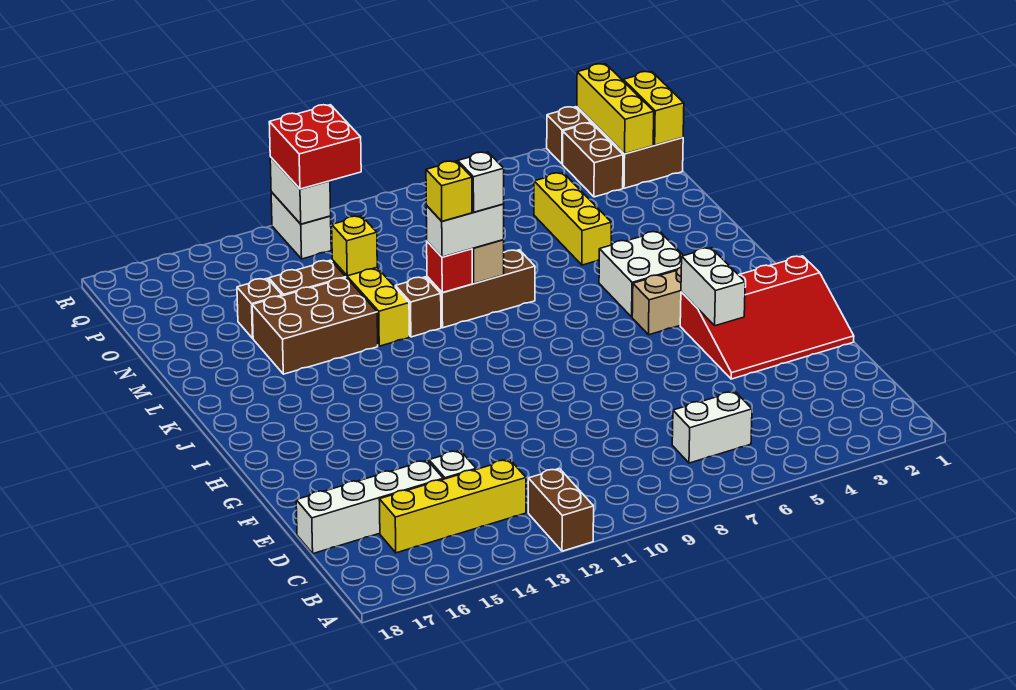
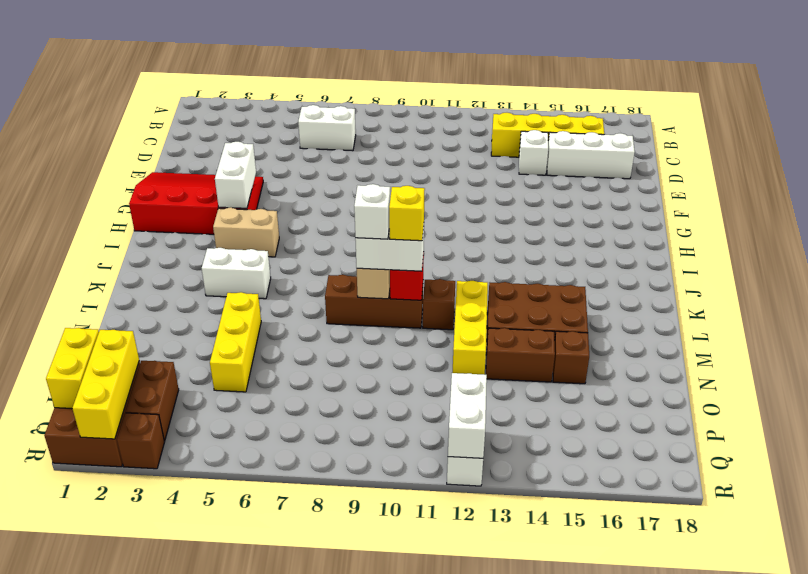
brown brick A12:B12 level 1 -> none
white brick D15:D18 level 1 -> white brick D15:D17 level 1
white brick J4:K5 level 1 -> white brick K4:K5 level 1
yellow brick N12 level 2 -> none
red brick Q11:R12 level 3 -> none

